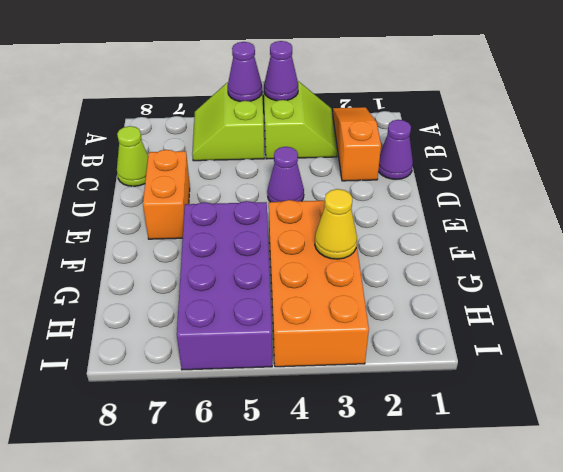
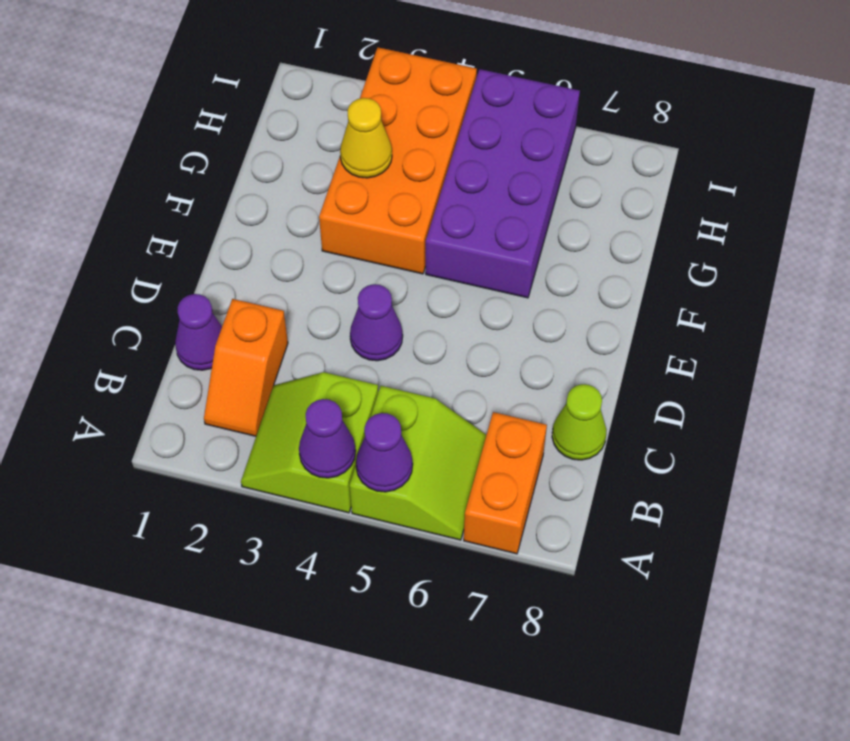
orange slope A2:C2 level 1 top C -> orange slope B2:C2 level 1 top C
orange brick D7:E7 level 1 -> orange brick A7:B7 level 1

